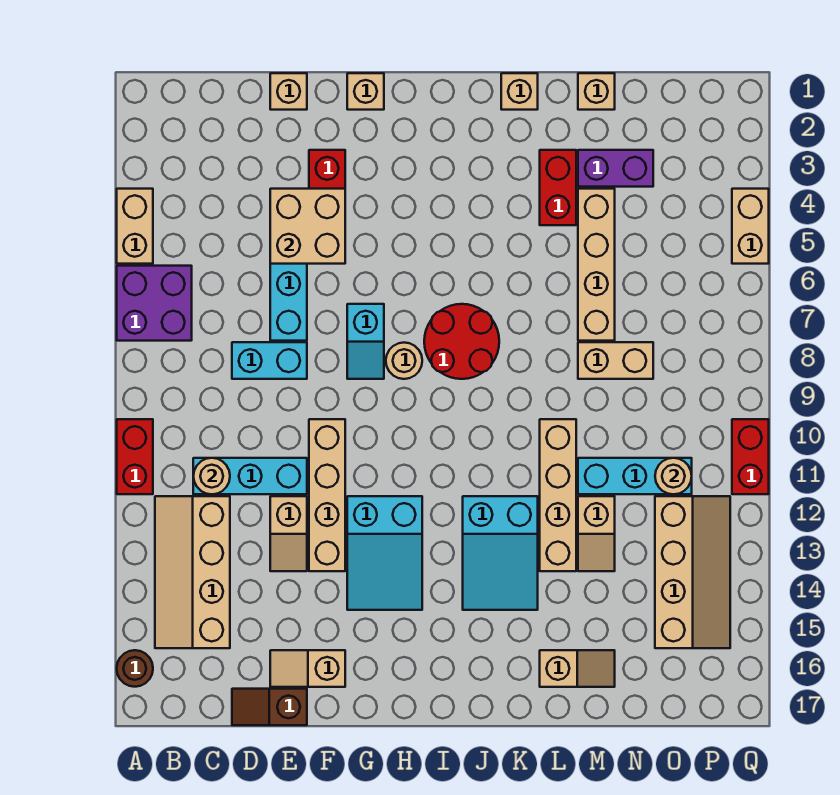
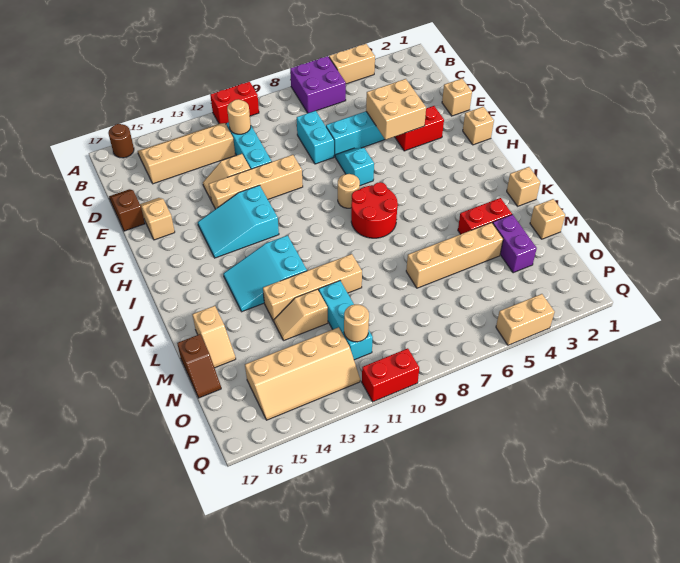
cyan slope G7:G8 level 1 top 7 -> cyan slope F7:G7 level 1 top G
tan brick M8:N8 level 1 -> none
none -> brown slope M17:N17 level 1 top M

